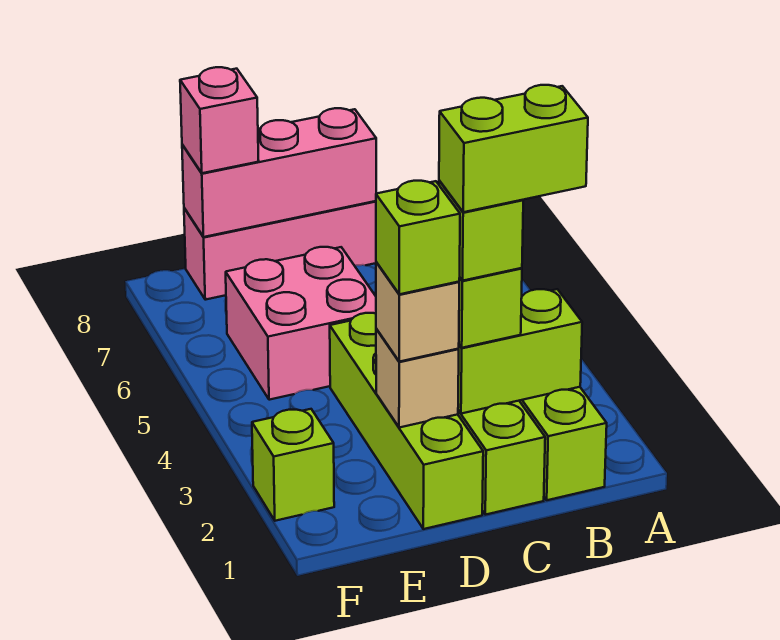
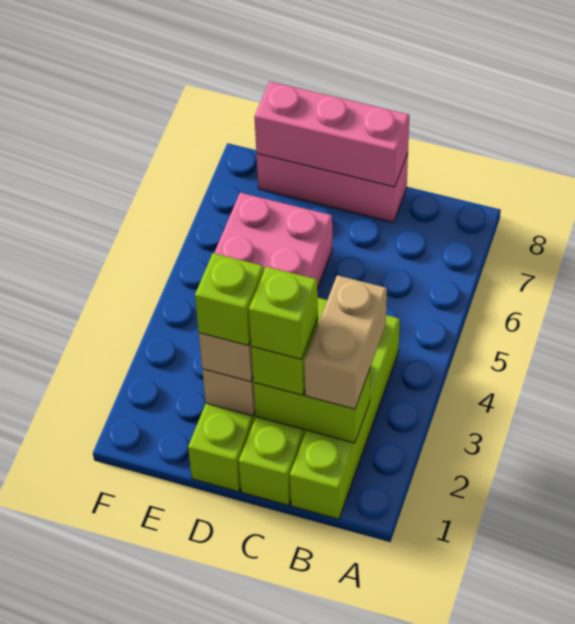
none -> tan brick B2:B3 level 3
lime brick B2:C2 level 5 -> none
pink brick E8 level 3 -> none
lime brick F2 level 1 -> none

